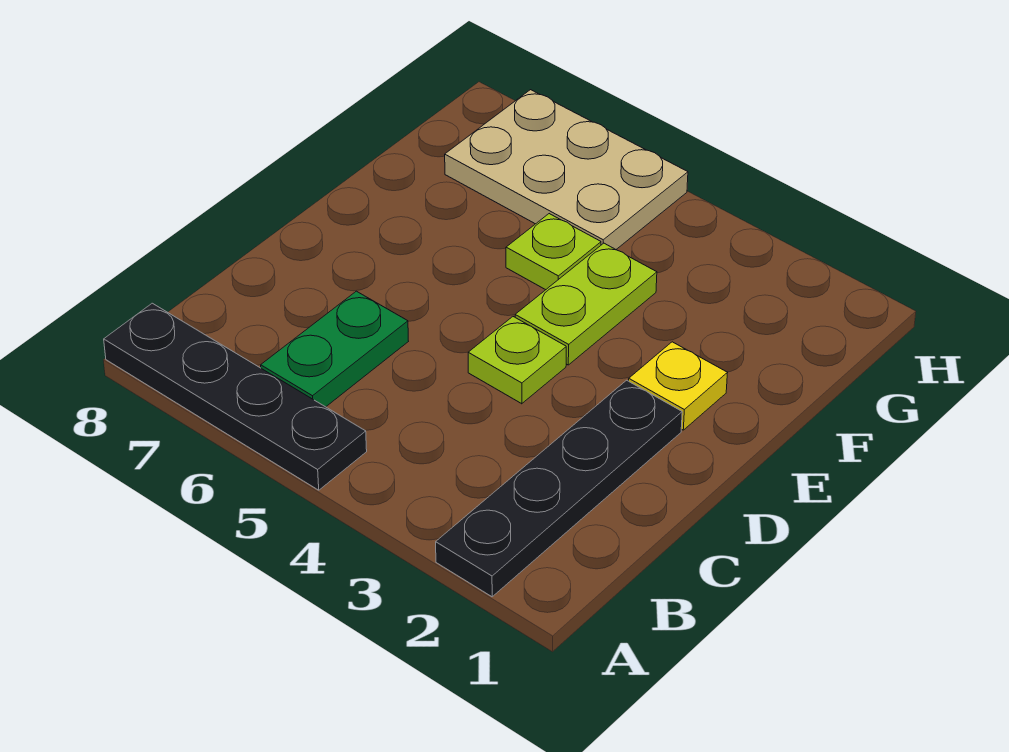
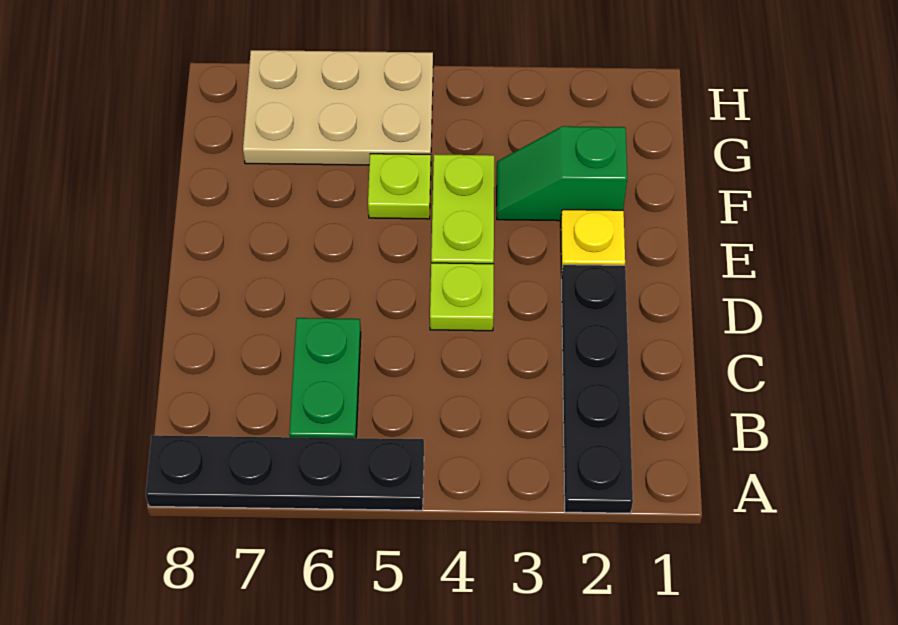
none -> green slope F2:F3 level 1 top 2

